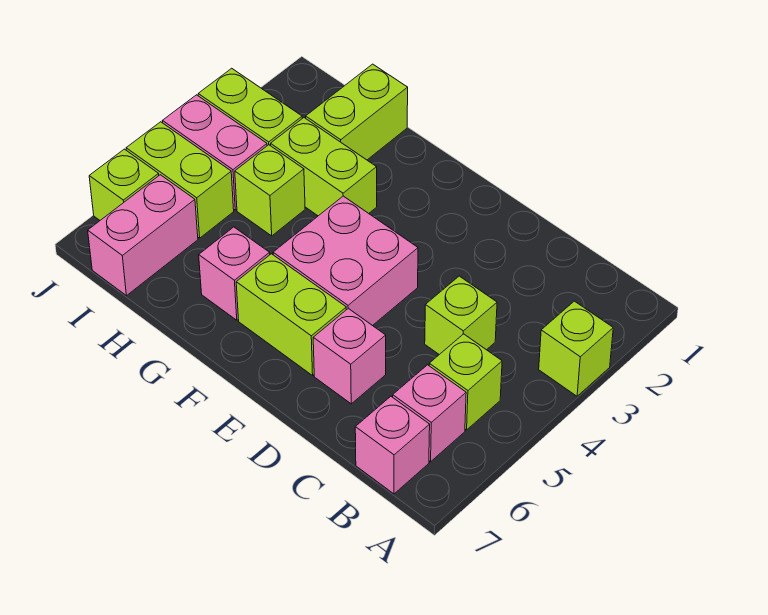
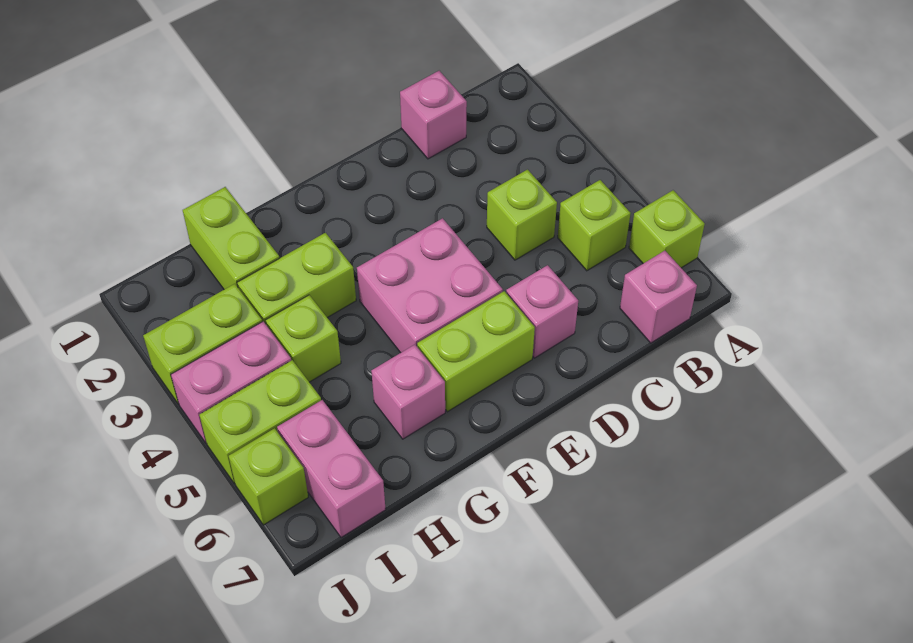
lime brick A3 level 1 -> lime brick A6 level 1
pink brick B6 level 1 -> pink brick C1 level 1

